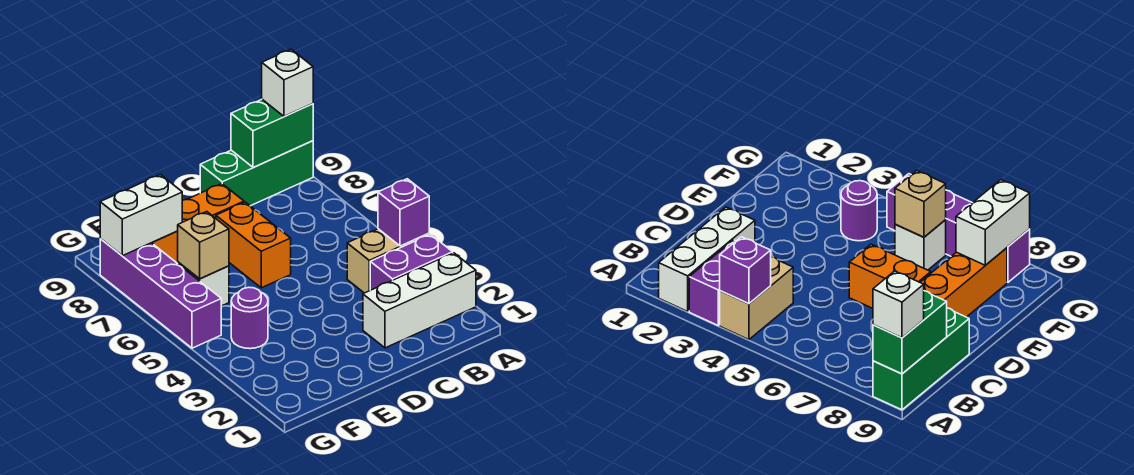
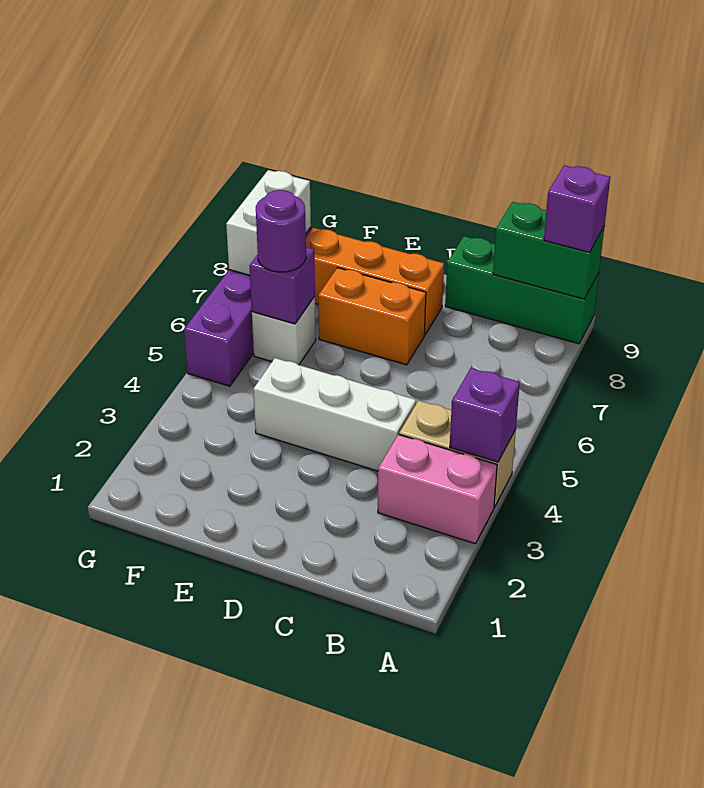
white brick A2:C2 level 1 -> white brick C4:E4 level 1
purple brick A3:B3 level 1 -> pink brick A3:B3 level 1
white brick A9 level 3 -> purple brick A9 level 3
orange brick D6:D7 level 1 -> orange brick D7:E7 level 1
purple round brick F4 level 1 -> purple round brick F6 level 3
tan brick F6 level 2 -> purple brick F6 level 2
white brick F8:G8 level 2 -> white brick G7:G8 level 2

